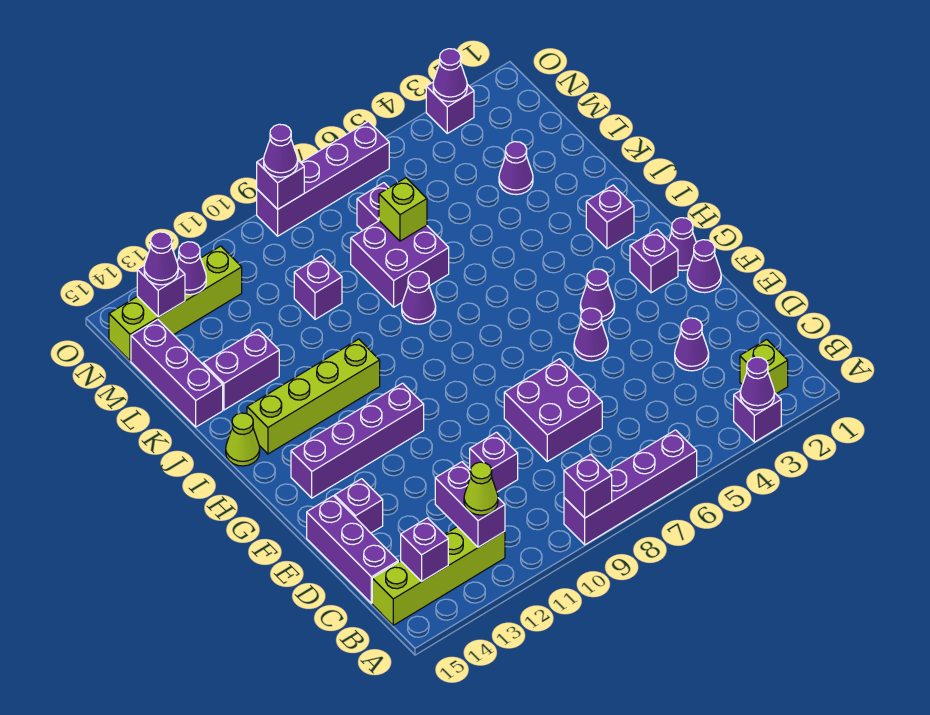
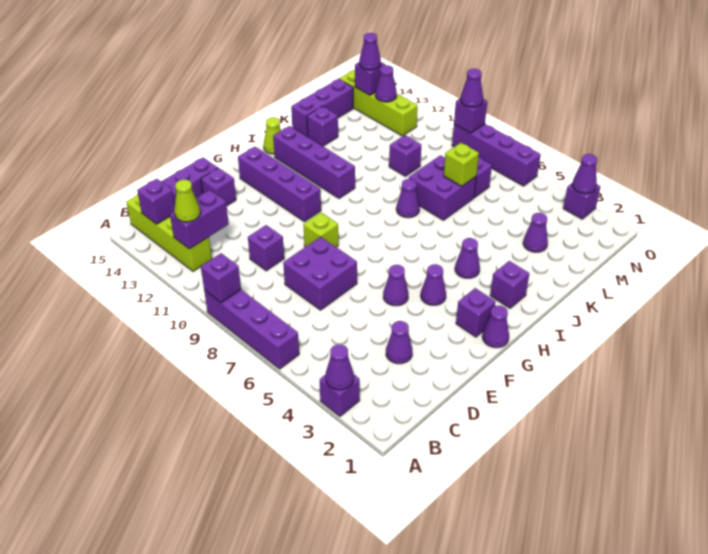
lime brick B2 level 1 -> lime brick F9 level 1
purple cone F1 level 1 -> purple cone I4 level 1
lime brick I11:I14 level 1 -> purple brick I11:I14 level 1
purple brick K13:K14 level 1 -> purple brick K14 level 1

